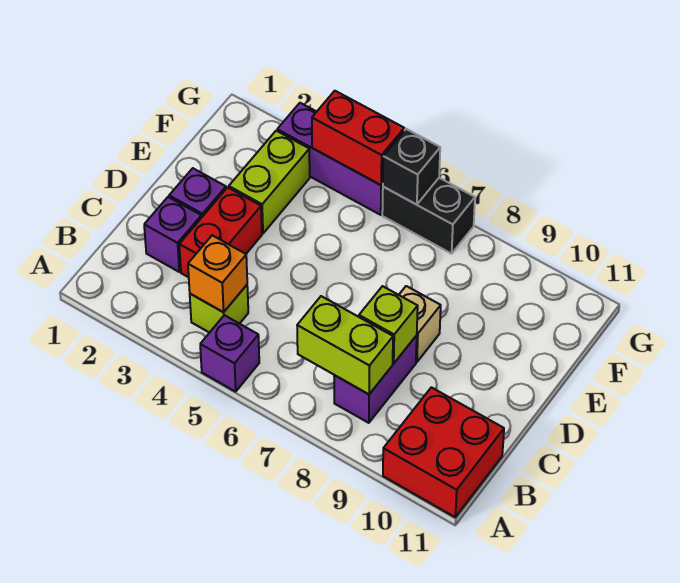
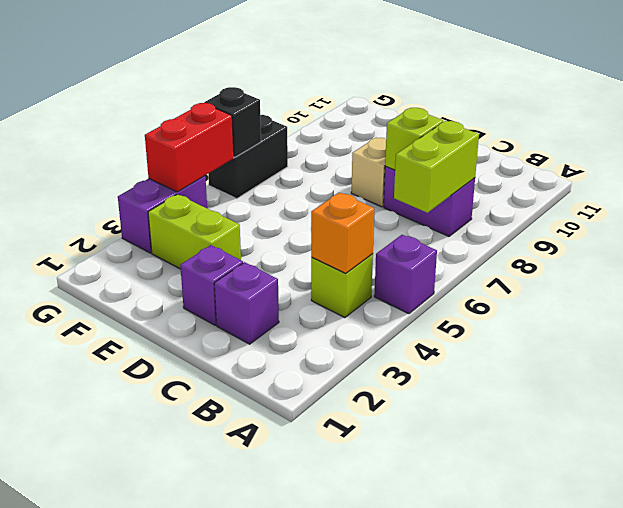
red brick A10:B11 level 1 -> none
red brick C3:D3 level 1 -> none
purple brick G3:G5 level 1 -> purple brick G3:G4 level 1

